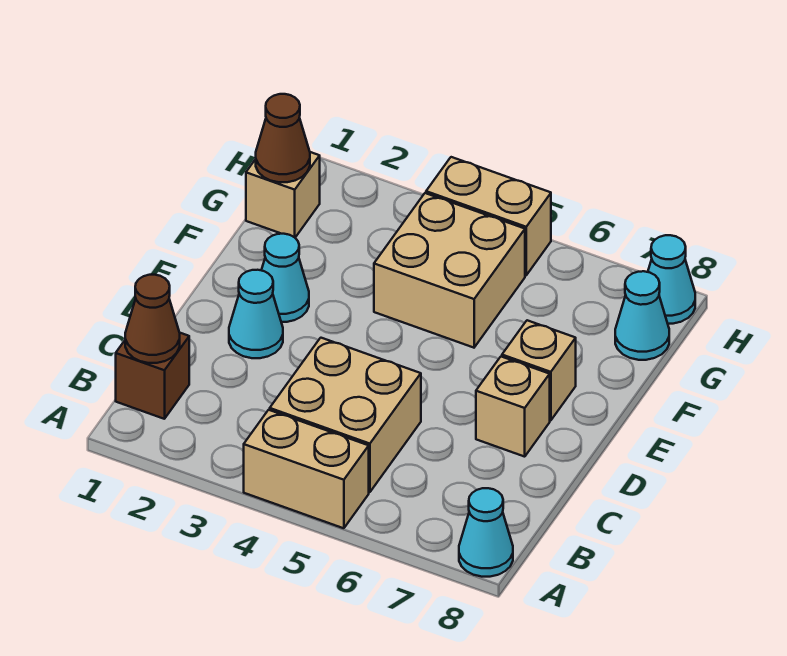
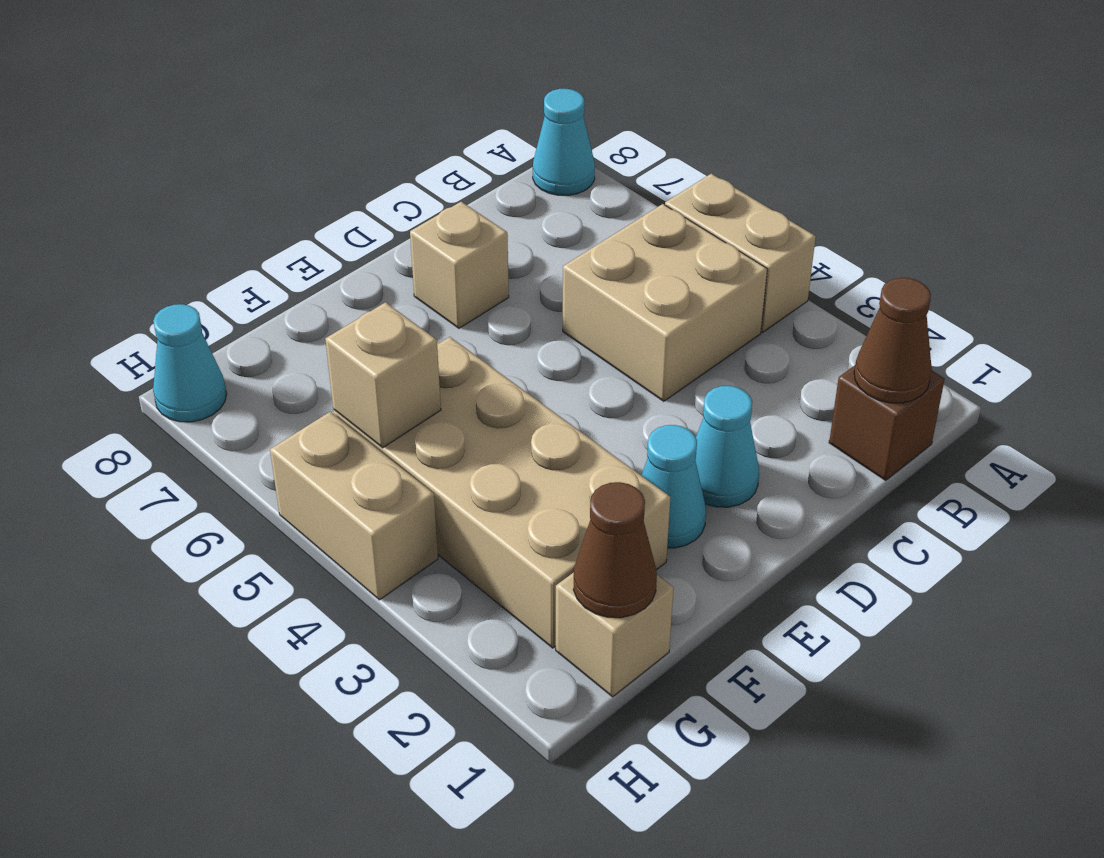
tan brick E7 level 1 -> tan brick G5 level 2
tan brick F4:G5 level 1 -> tan brick F2:G5 level 1
cyan cone G8 level 1 -> none

